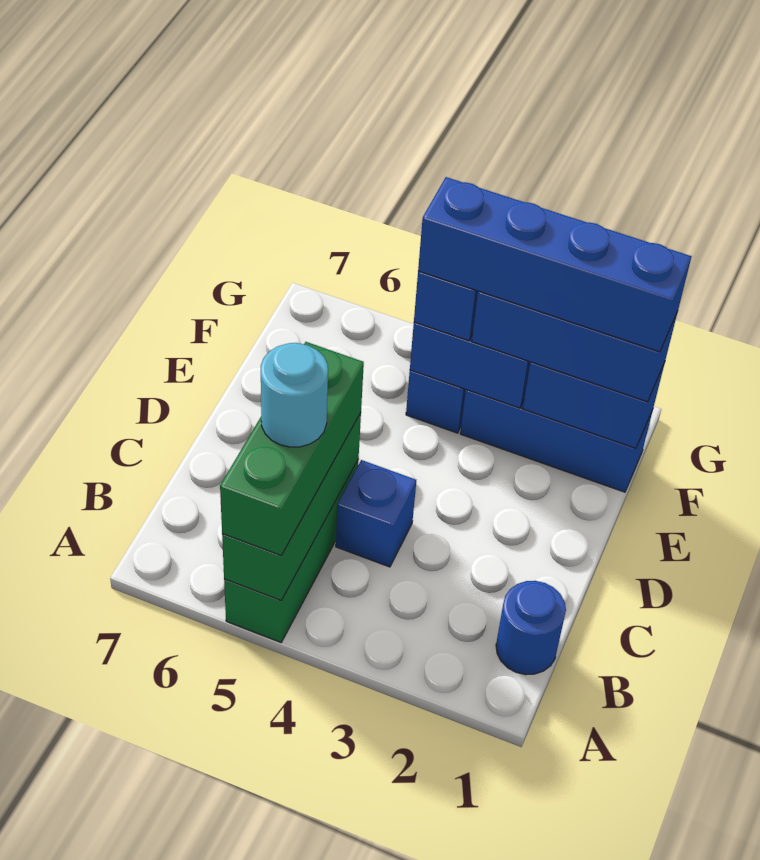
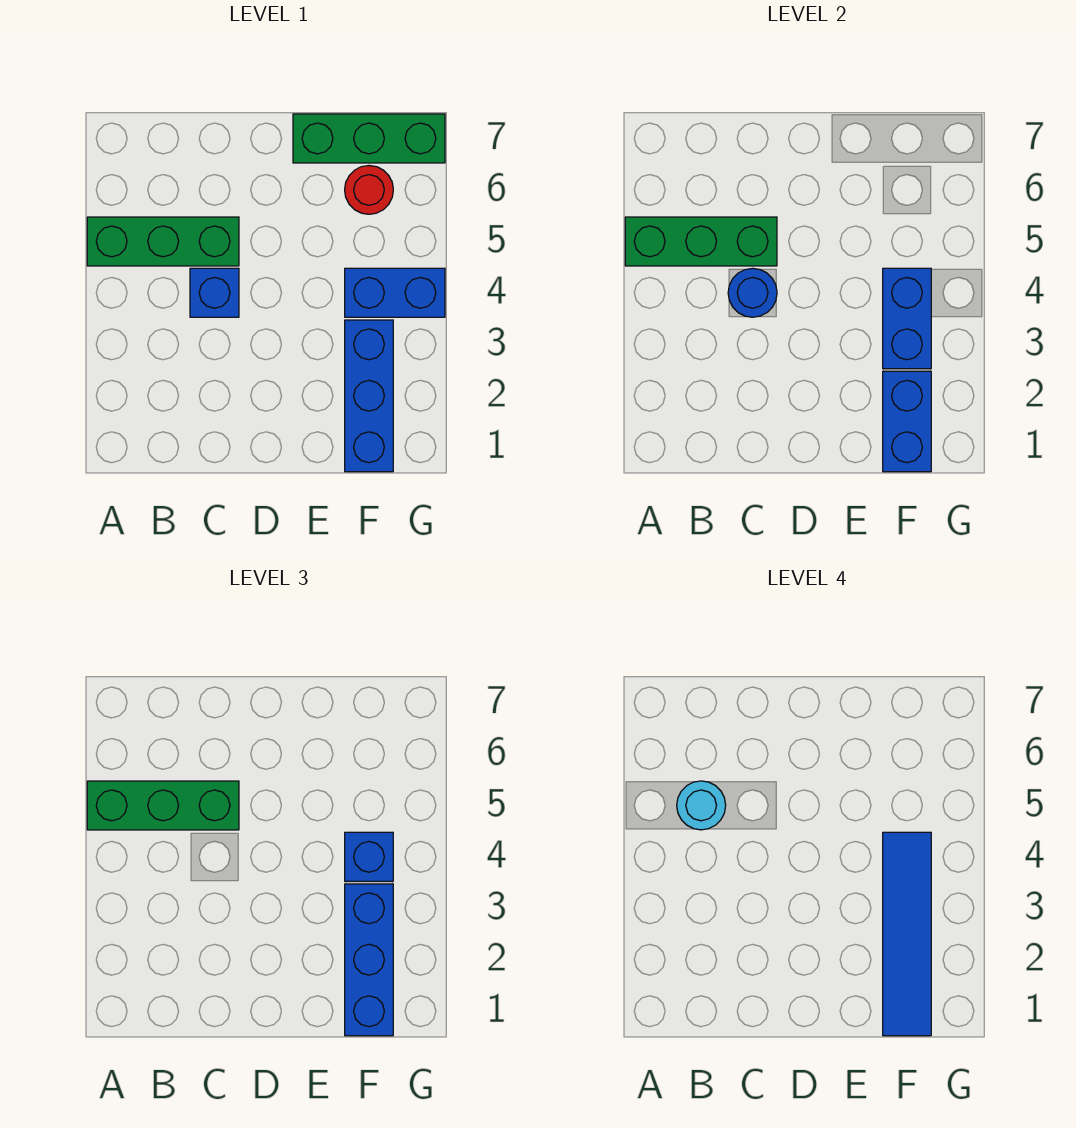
blue round brick B1 level 1 -> blue round brick C4 level 2
none -> green brick E7:G7 level 1
blue brick F1:F4 level 4 -> blue tile F1:F4 level 4
none -> red round brick F6 level 1

